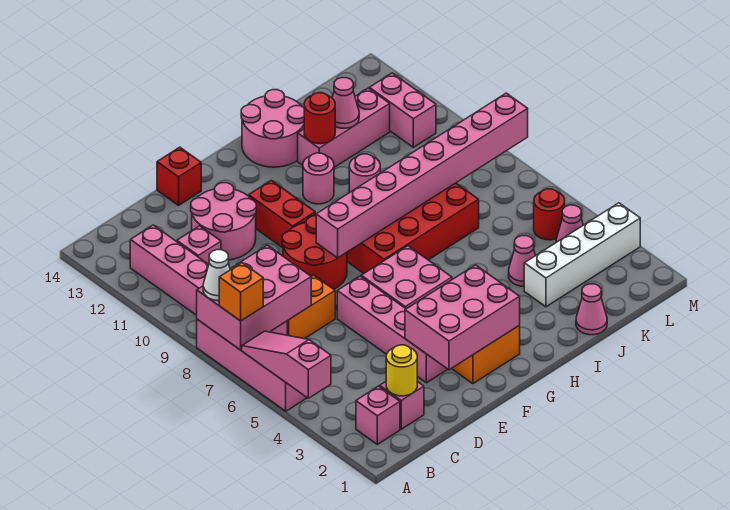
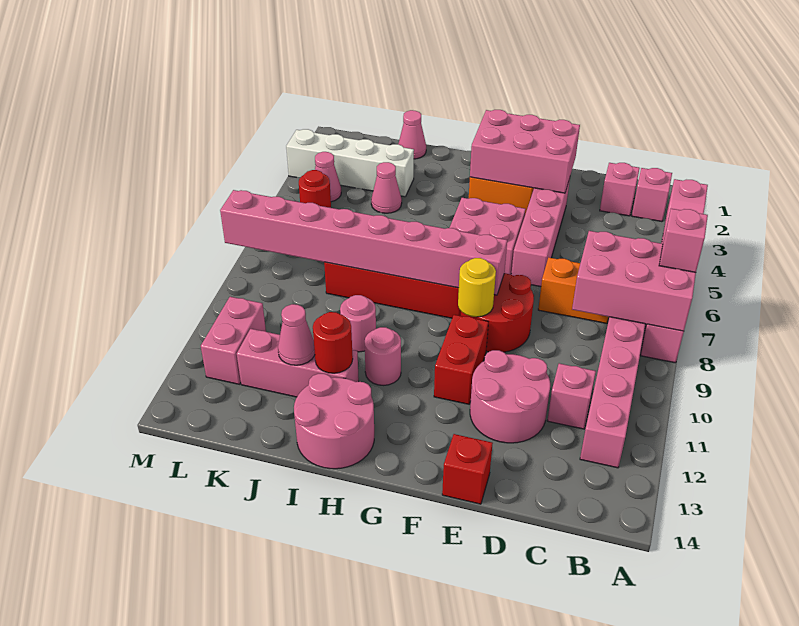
orange brick A7 level 3 -> pink brick A7 level 3
white cone A8 level 3 -> none
yellow round brick C2 level 2 -> yellow round brick F9 level 2

